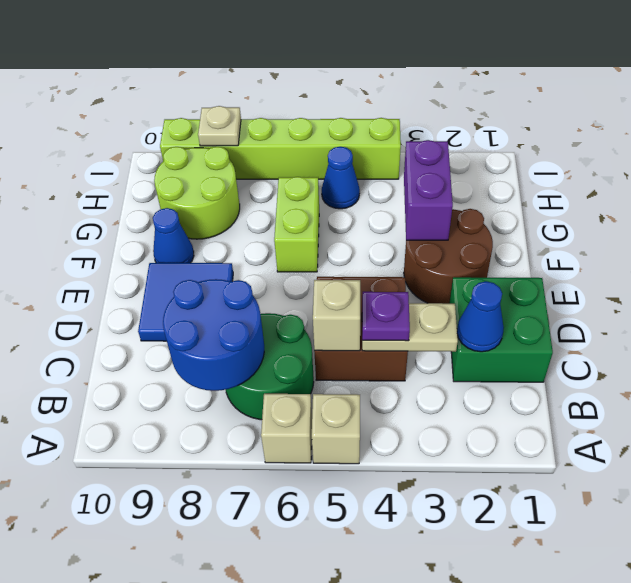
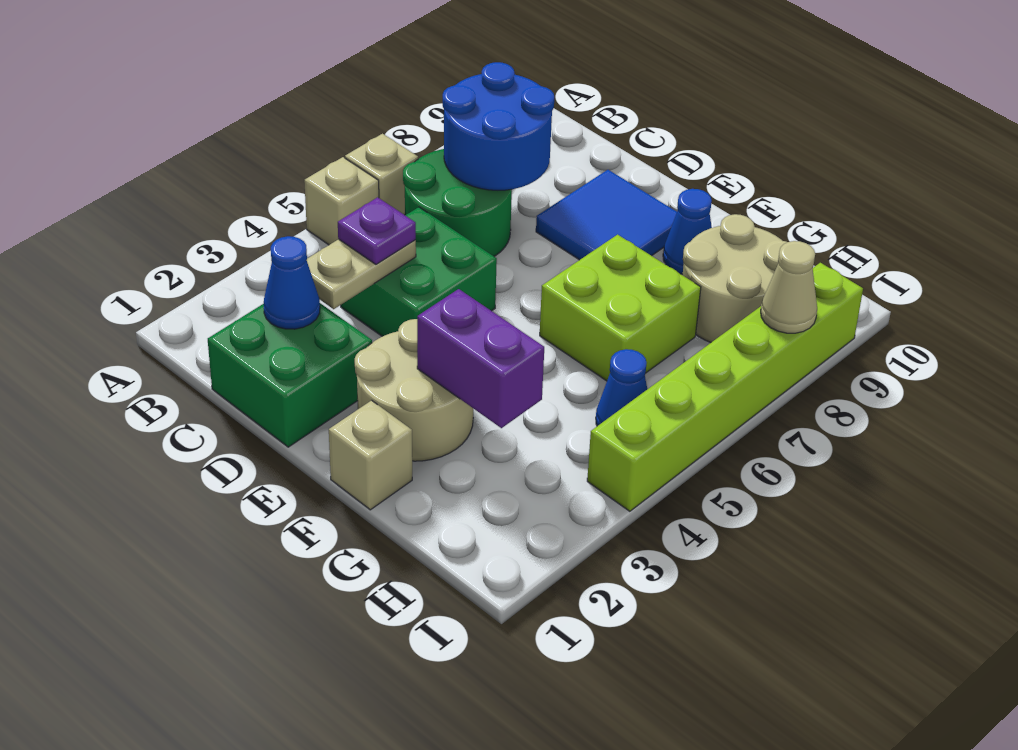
brown brick C4:D5 level 1 -> green brick C4:D5 level 1
tan brick C5 level 2 -> tan brick F1 level 1
brown round brick E2:F3 level 1 -> tan round brick E2:F3 level 1
lime brick F6:G6 level 1 -> lime brick F6:G7 level 1
lime round brick G8:H9 level 1 -> tan round brick G8:H9 level 1
tan plate I8 level 2 -> tan cone I8 level 2

